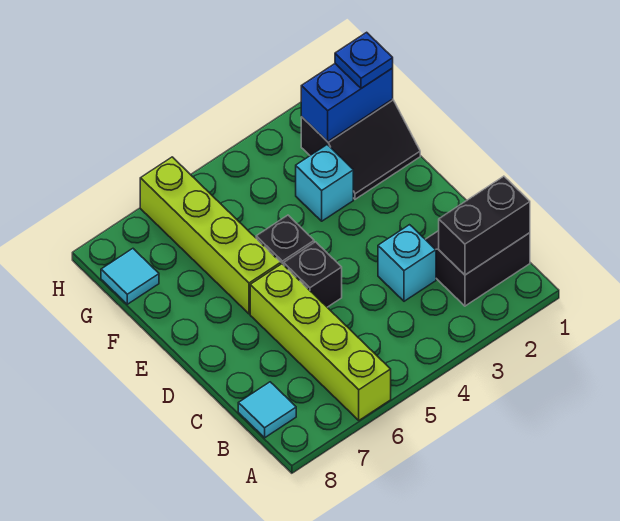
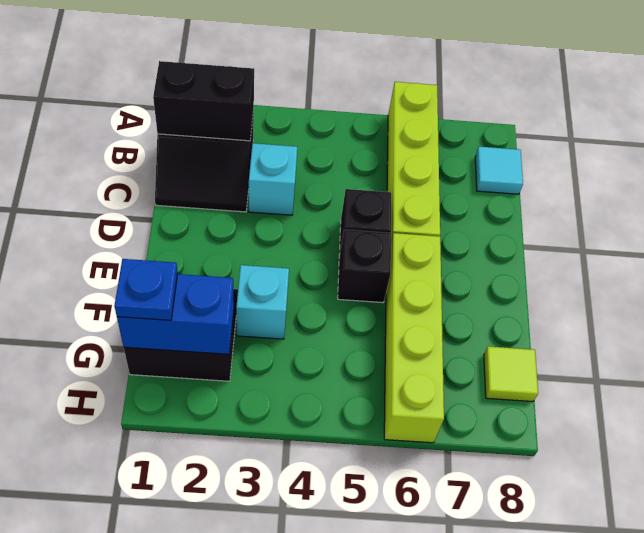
cyan tile G8 level 1 -> lime tile G8 level 1

